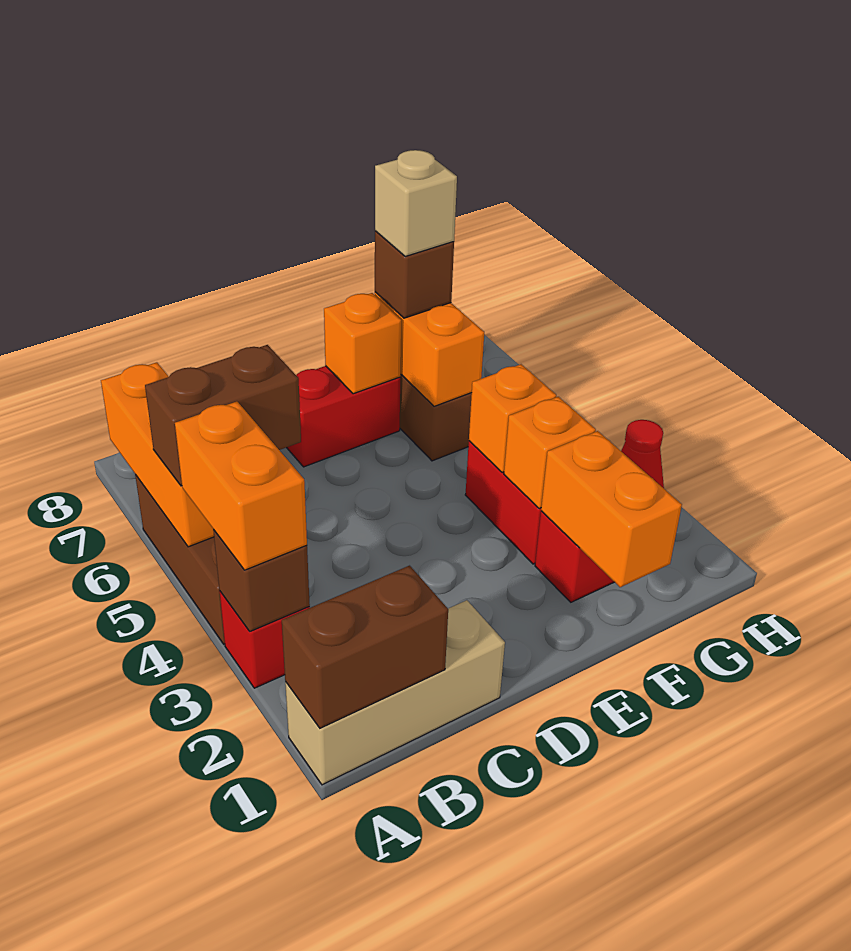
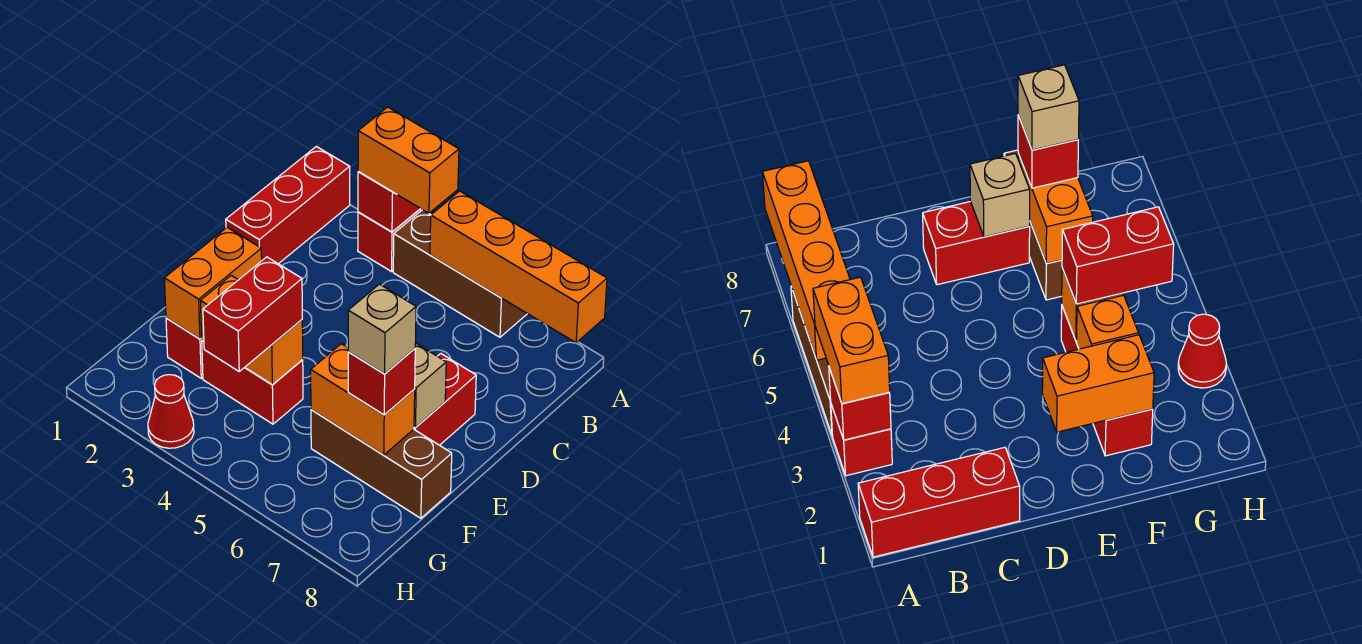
tan brick A1:C1 level 1 -> red brick A1:C1 level 1
brown brick A1:B1 level 2 -> none
brown brick A3 level 2 -> red brick A3 level 2
orange brick A5:A7 level 2 -> orange brick A5:A8 level 2
brown brick A5:B5 level 3 -> none
orange brick E7 level 2 -> tan brick E7 level 2
orange brick F1:F2 level 2 -> orange brick E2:F2 level 2
none -> red brick F4:G4 level 3
brown brick F7 level 3 -> red brick F7 level 3

